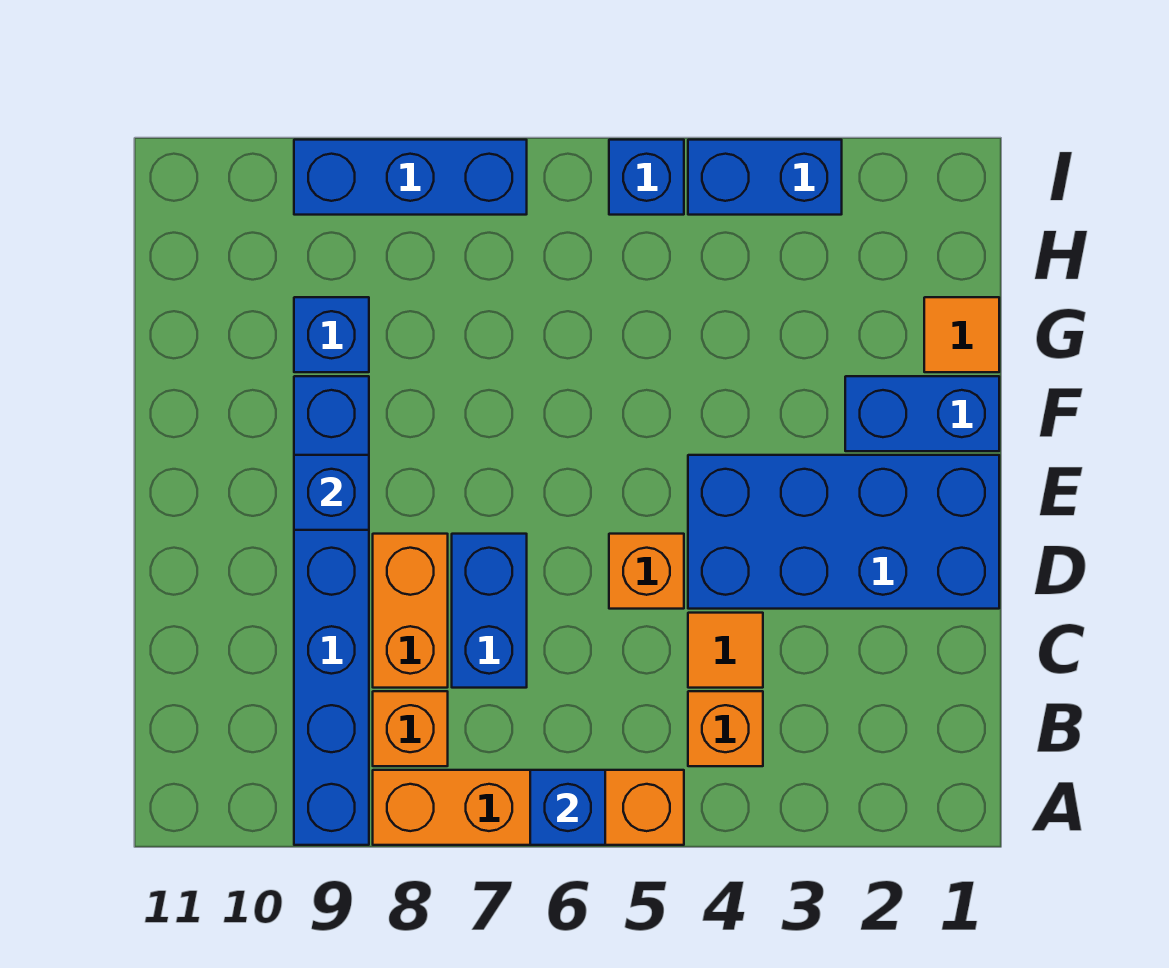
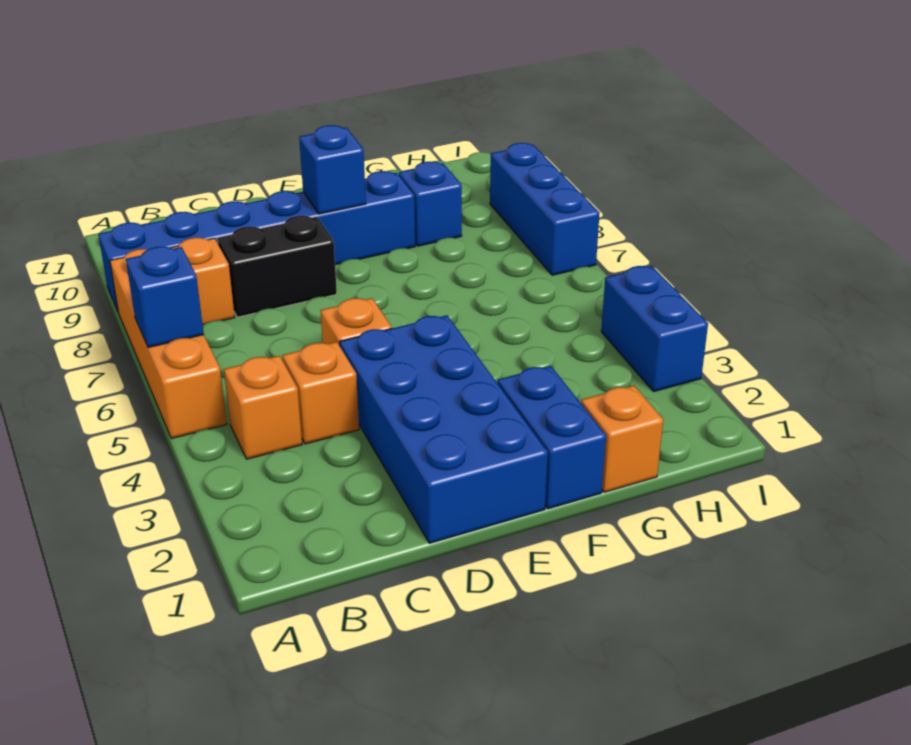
orange tile C4 level 1 -> orange brick C4 level 1
blue brick C7:D7 level 1 -> none
orange brick C8:D8 level 1 -> black brick C8:D8 level 1
orange tile G1 level 1 -> orange brick G1 level 1
blue brick I5 level 1 -> none

